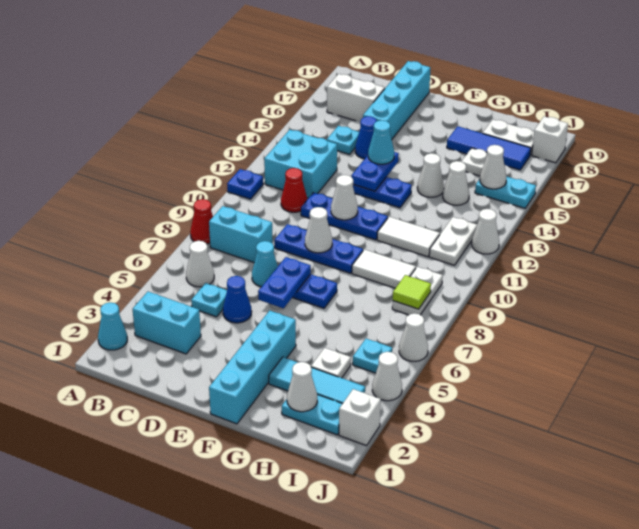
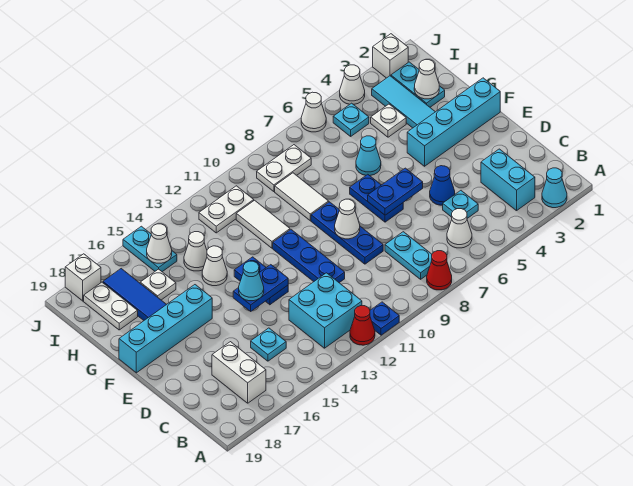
cyan brick B8:C8 level 1 -> cyan plate B8:C8 level 1
red cone C11 level 1 -> red cone A12 level 1
cyan cone D7 level 1 -> cyan cone G6 level 1
blue cone D15 level 1 -> none
cyan brick D16:D19 level 1 -> cyan brick F16:F19 level 1
white cone E11 level 2 -> none
lime tile I8 level 2 -> none
white cone J12 level 1 -> none

